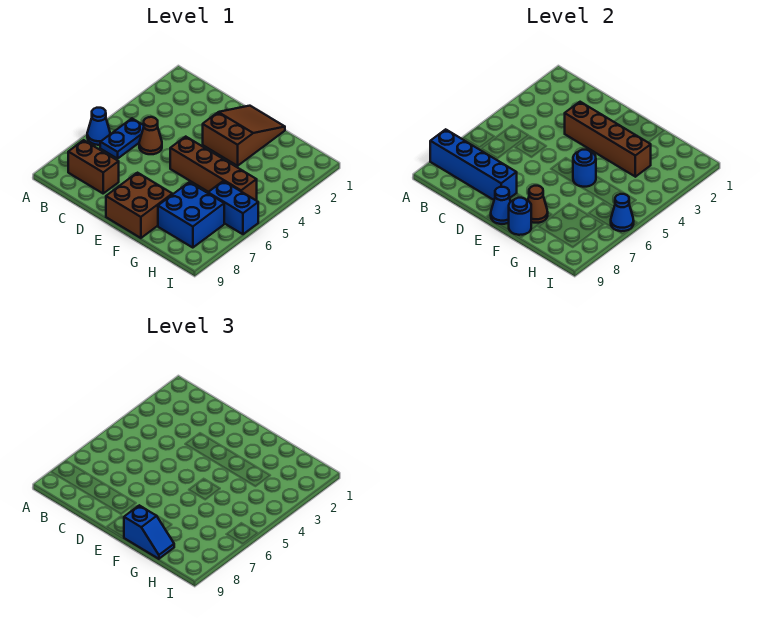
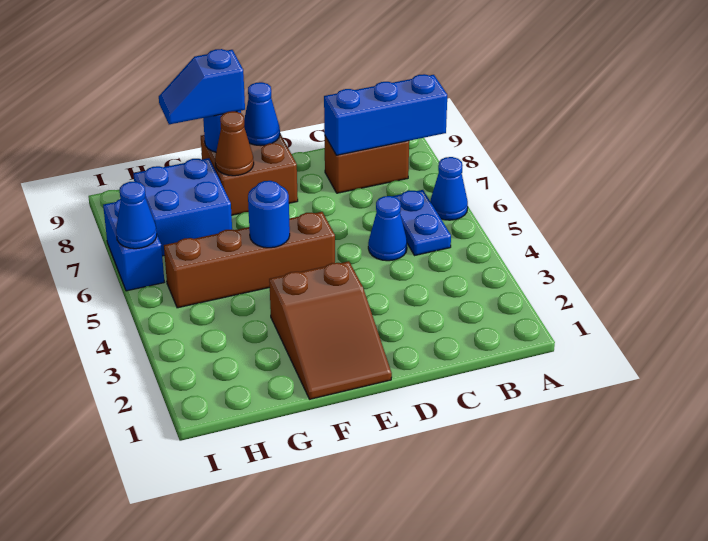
blue brick A8:D8 level 2 -> blue brick A8:C8 level 2
brown cone C5 level 1 -> blue cone C5 level 1
brown brick D3:G3 level 2 -> none
blue brick H6:I6 level 1 -> blue brick I6:I7 level 1

